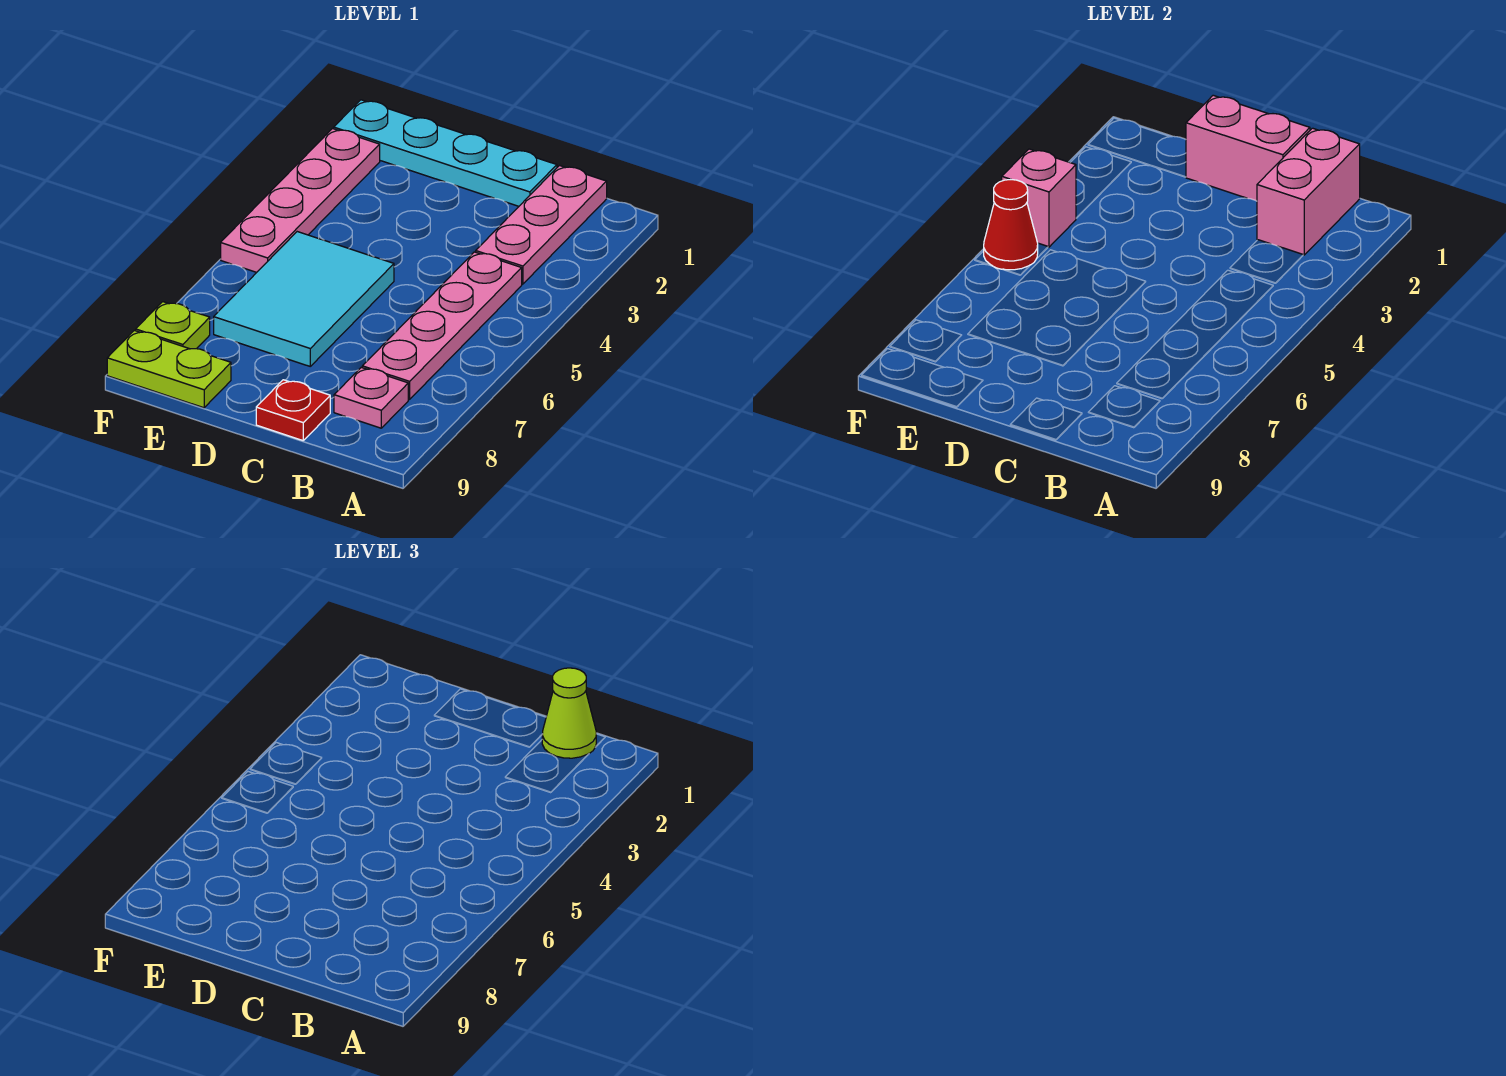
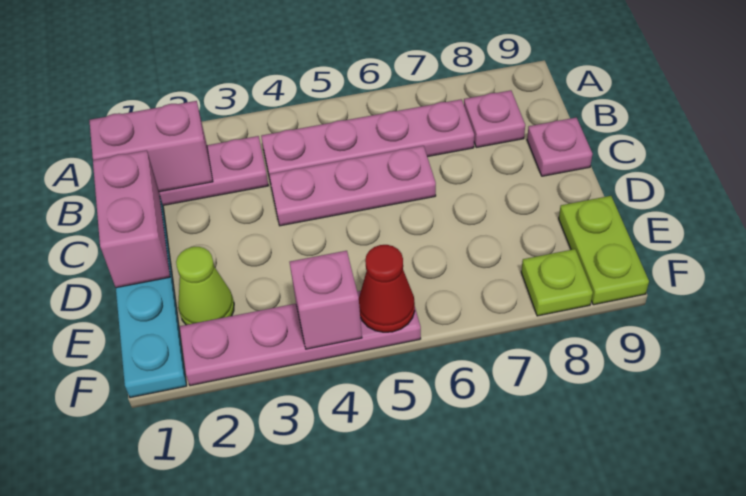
lime cone B1 level 3 -> lime cone E2 level 1
none -> pink plate C4:C6 level 1
red plate C9 level 1 -> pink plate C9 level 1
cyan tile D5:E7 level 1 -> none

